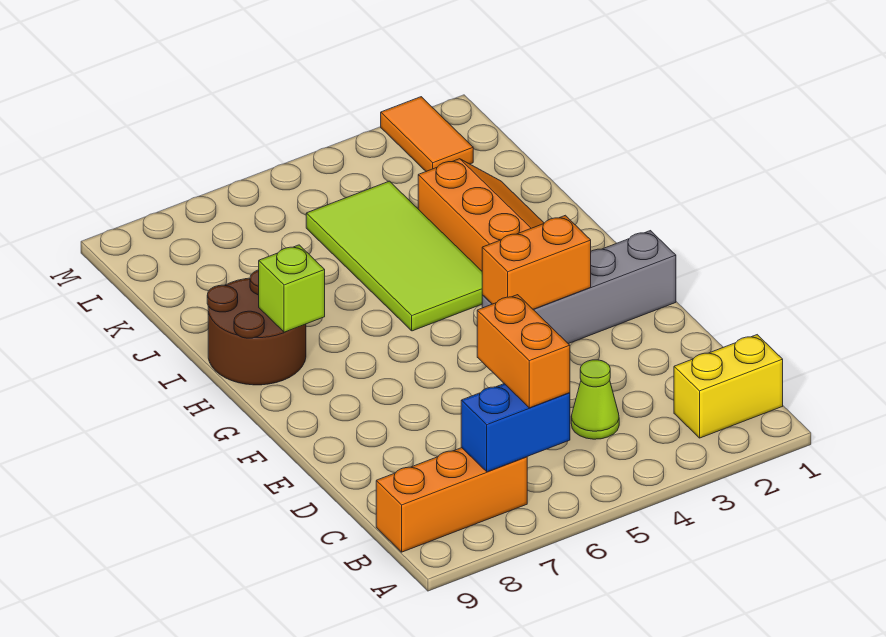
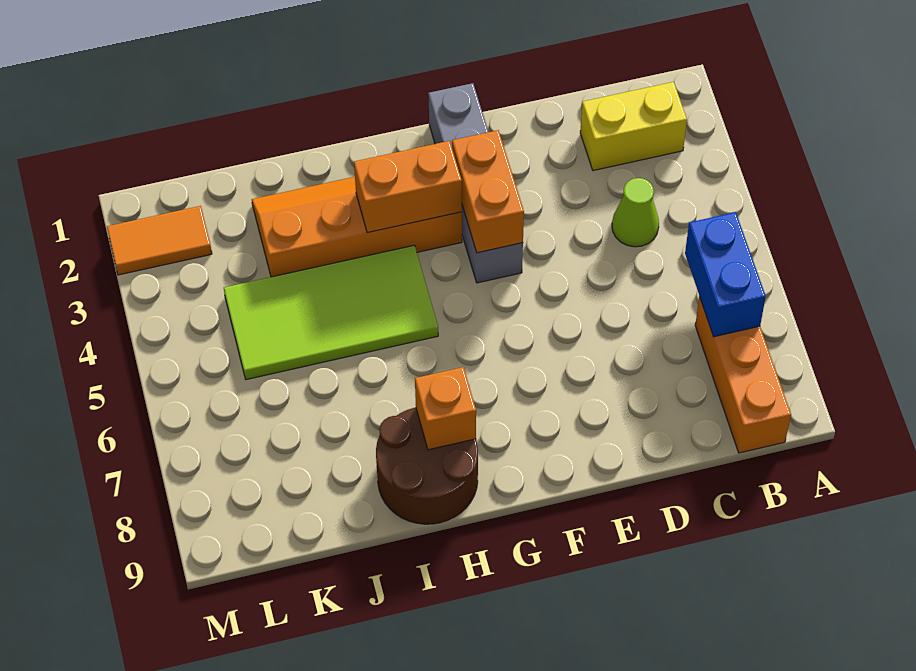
yellow brick B1:B2 level 1 -> yellow brick B2:C2 level 1
orange brick B6:C6 level 3 -> orange brick G3:H3 level 2
lime brick H8 level 2 -> orange brick H8 level 2

